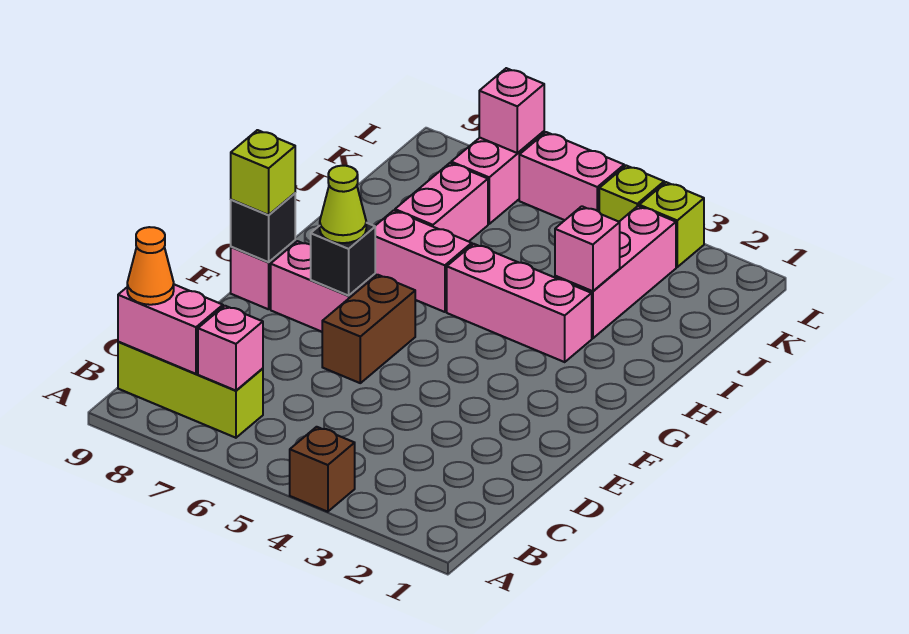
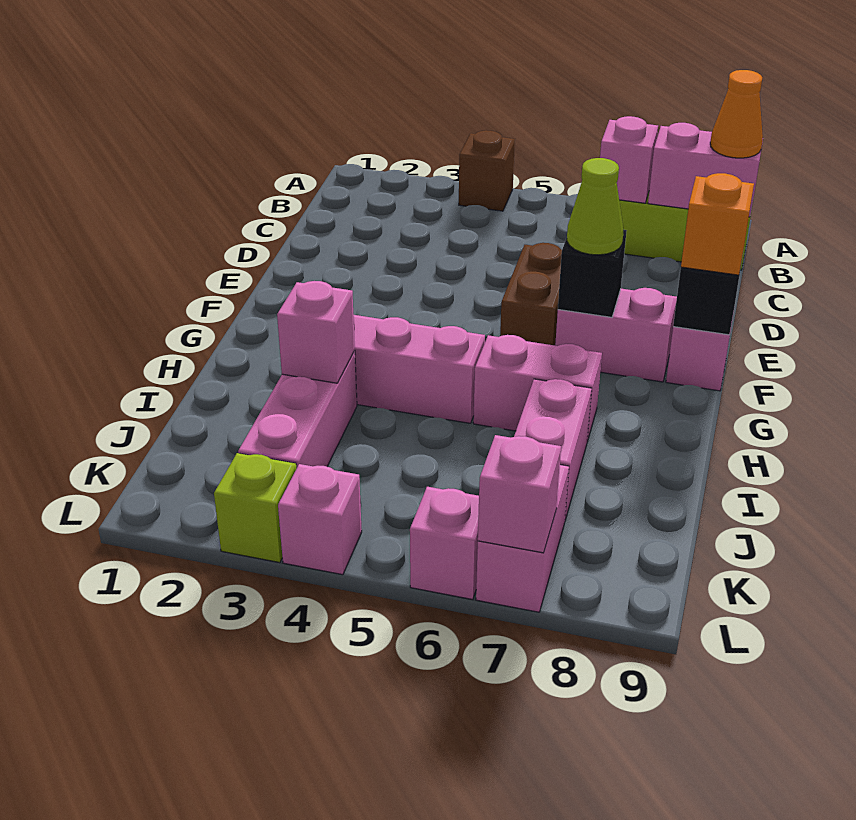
lime brick F9 level 3 -> orange brick F9 level 3
lime brick L4 level 1 -> pink brick L4 level 1
pink brick L5:L6 level 1 -> pink brick L6 level 1

